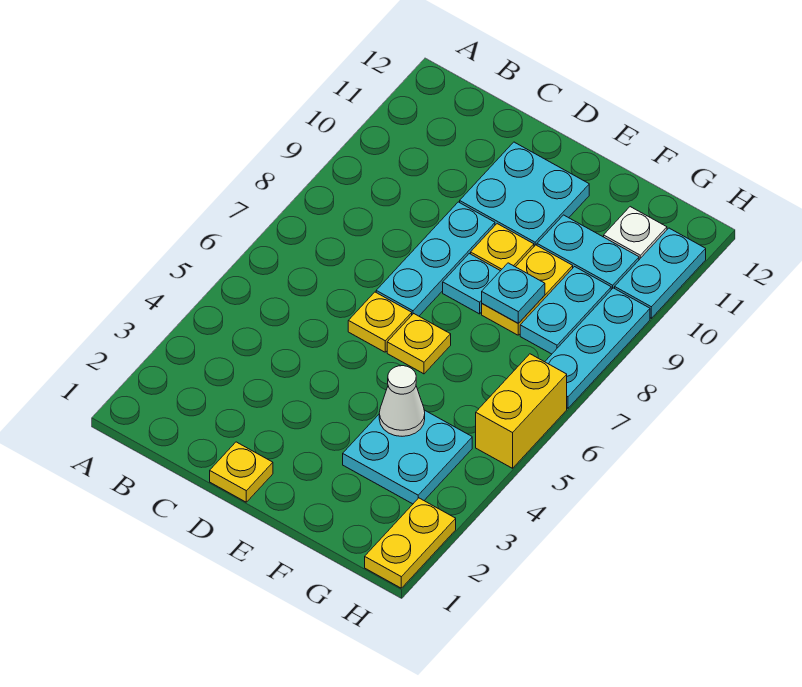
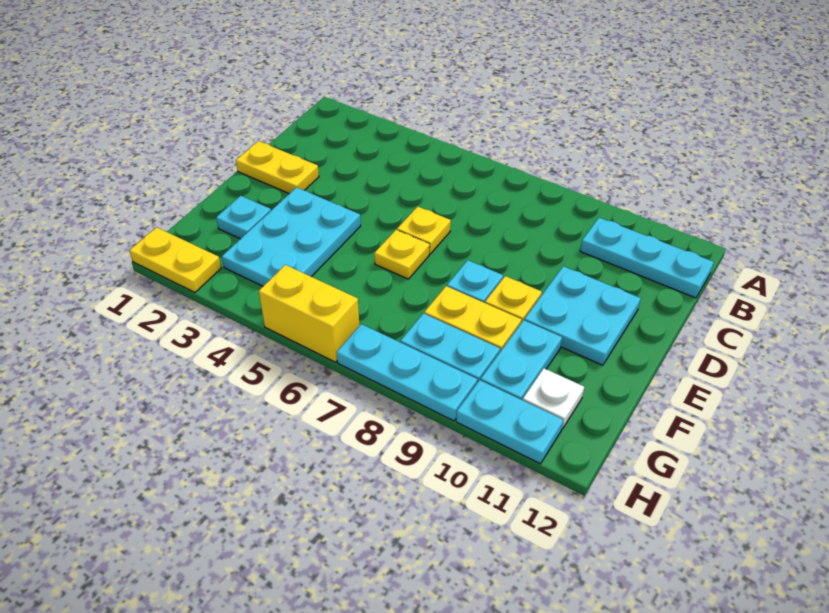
yellow plate D1 level 1 -> yellow plate D1:D2 level 1
cyan plate D7:D9 level 1 -> cyan plate B10:B12 level 1
cyan plate F3:G4 level 1 -> cyan plate E3:G4 level 1
white cone F4 level 2 -> none
cyan plate F8 level 2 -> cyan plate F2 level 1

